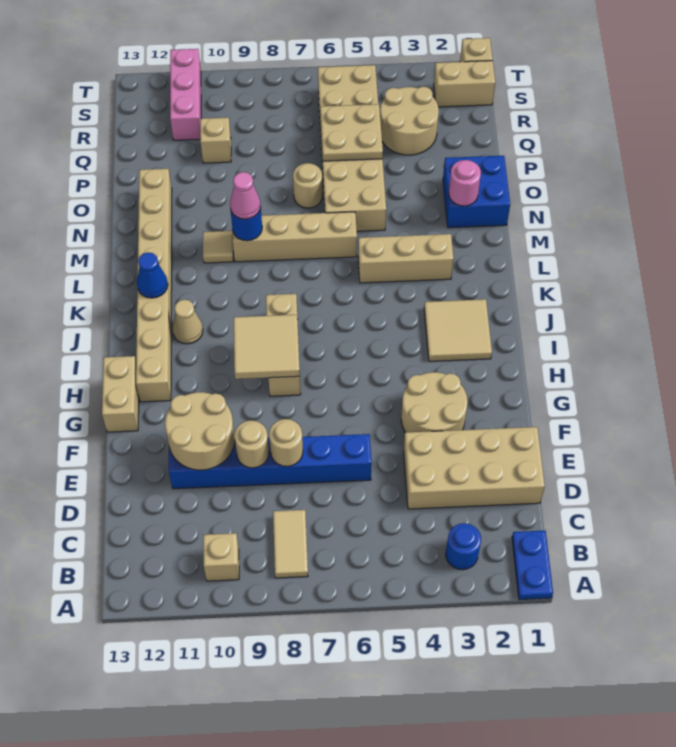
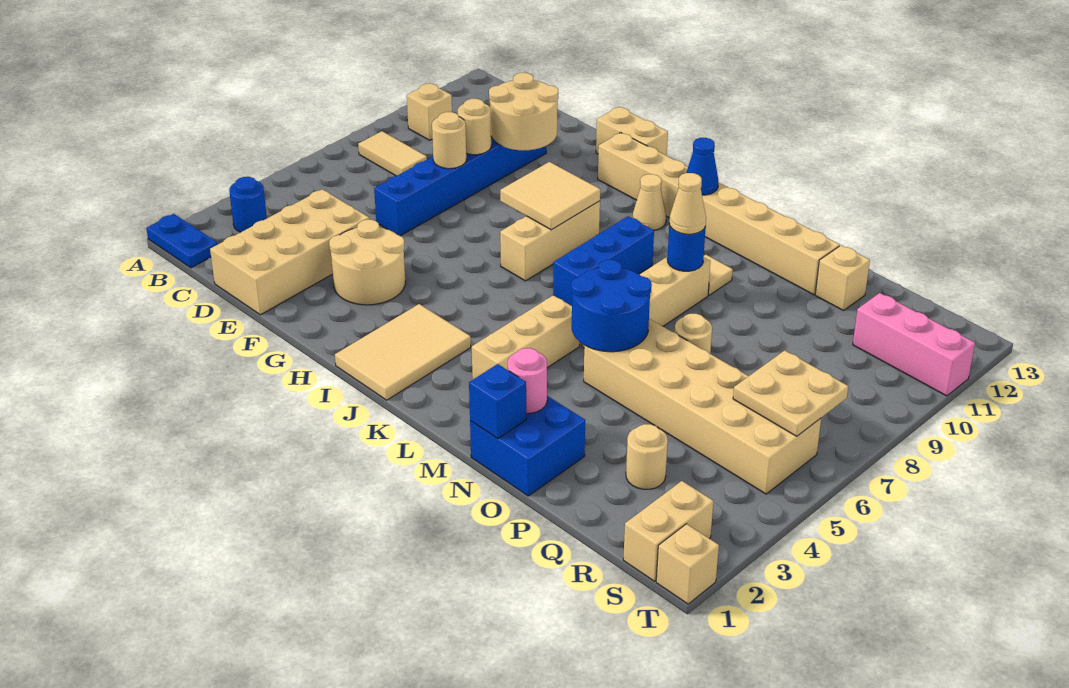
tan brick H8:J8 level 1 -> tan brick I7:I9 level 1
tan tile I2:J3 level 1 -> tan tile I1:J3 level 1
none -> blue brick K7:K9 level 1
none -> blue round brick M5:N6 level 2
pink cone M9 level 3 -> tan cone M9 level 3
none -> blue brick N1 level 2
tan plate P5:Q6 level 2 -> tan plate R6:S7 level 2
tan round brick Q3:R4 level 1 -> tan round brick Q3 level 1
tan brick Q10 level 1 -> tan brick P12 level 1

